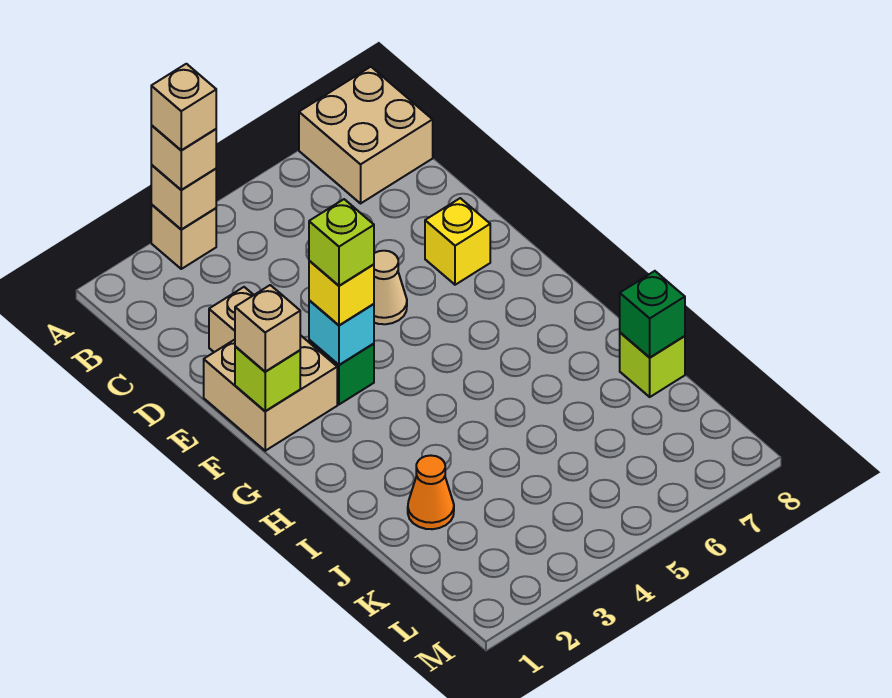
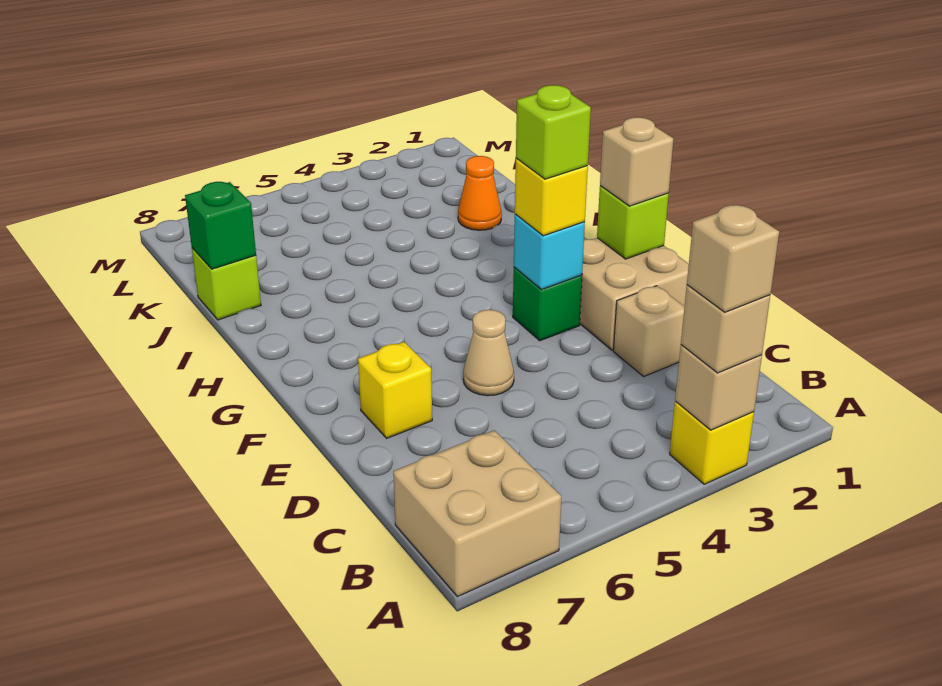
tan brick A3 level 1 -> yellow brick A3 level 1

